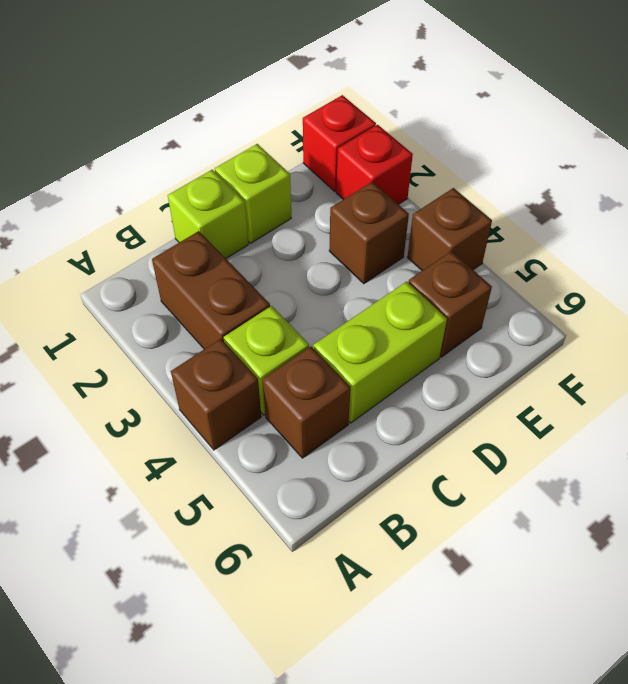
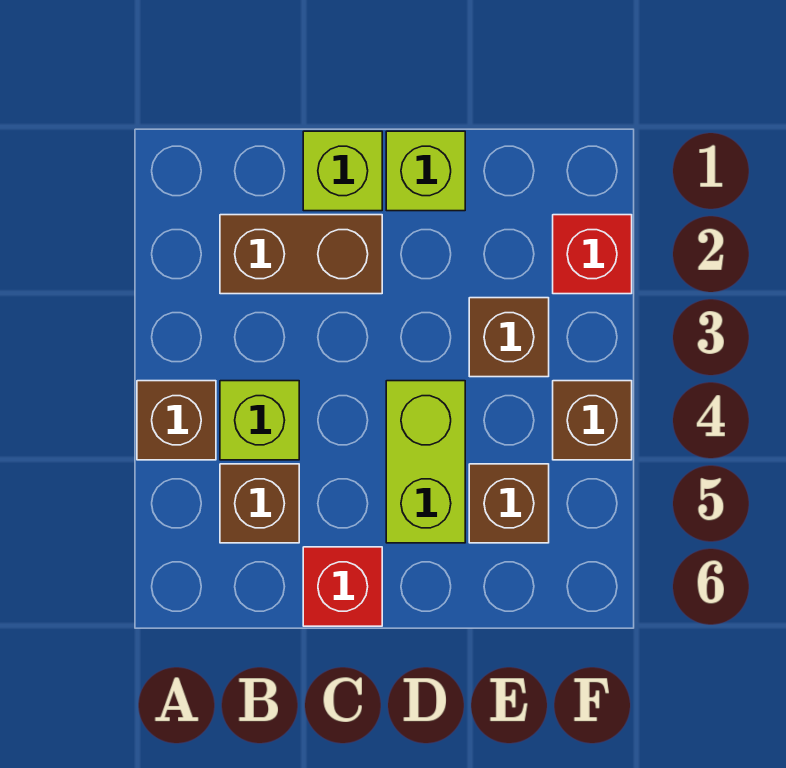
brown brick B2:B3 level 1 -> brown brick B2:C2 level 1
lime brick C5:D5 level 1 -> lime brick D4:D5 level 1
red brick F1 level 1 -> red brick C6 level 1

